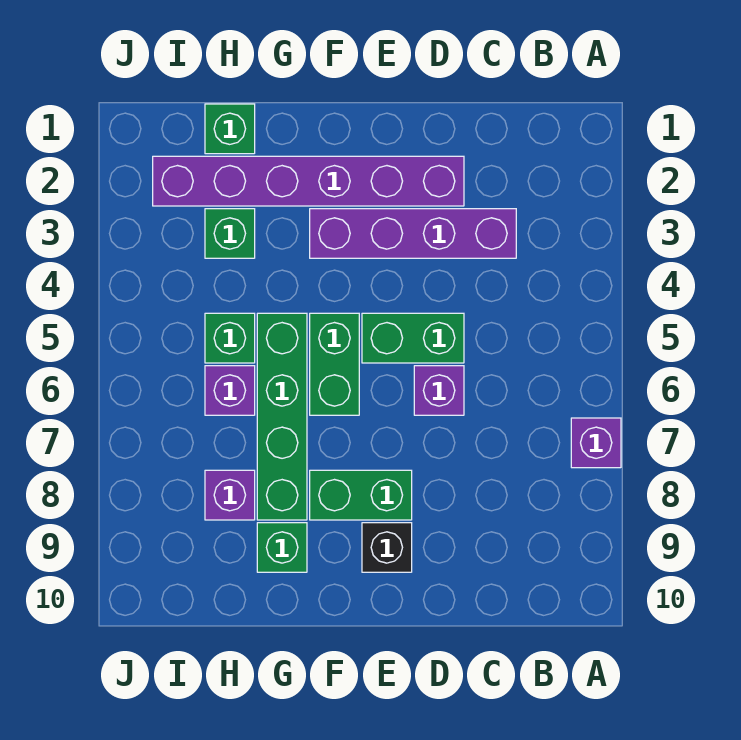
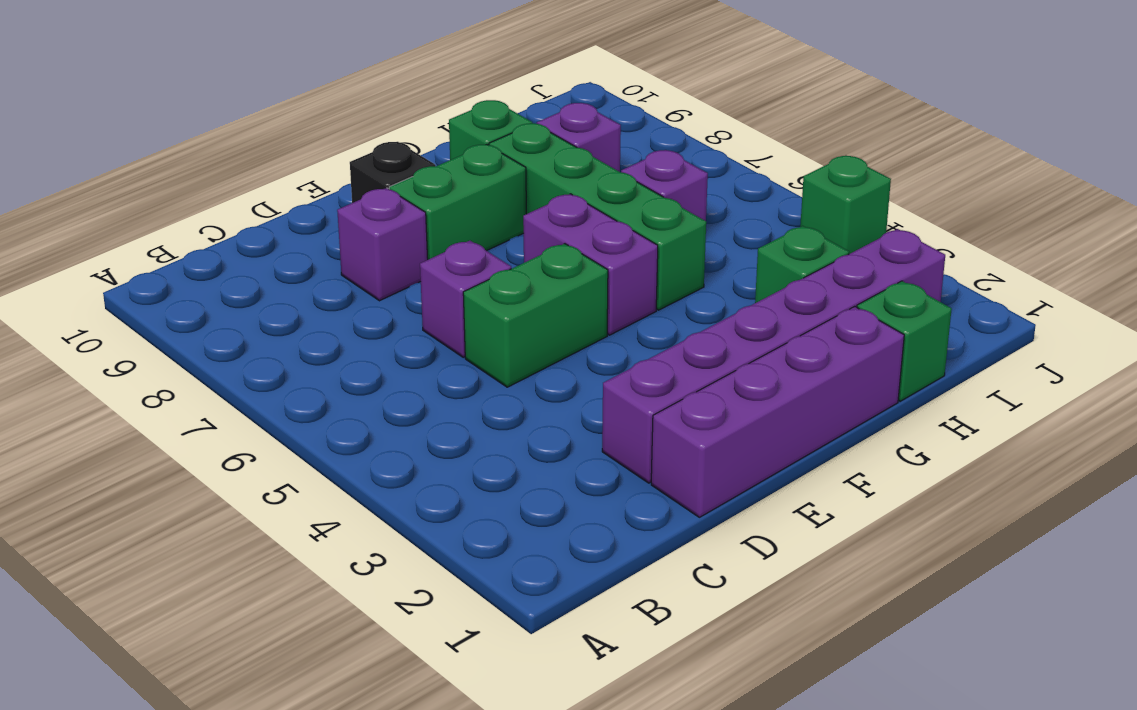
purple brick A7 level 1 -> purple brick D8 level 1
purple brick C3:F3 level 1 -> purple brick D1:G1 level 1
green brick F5:F6 level 1 -> purple brick F5:F6 level 1
green brick H5 level 1 -> green brick J4 level 1

